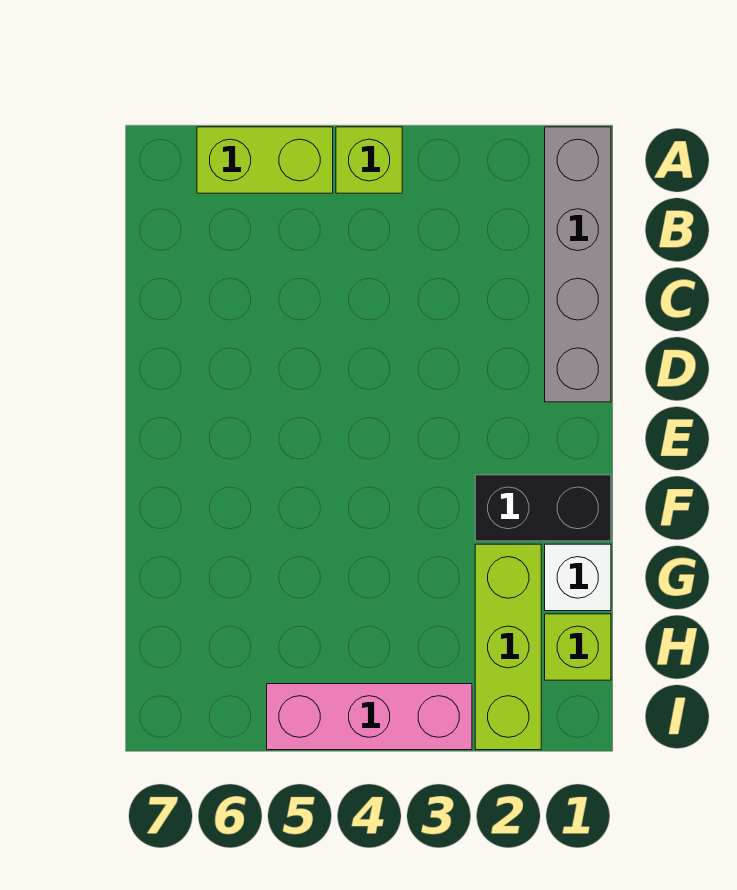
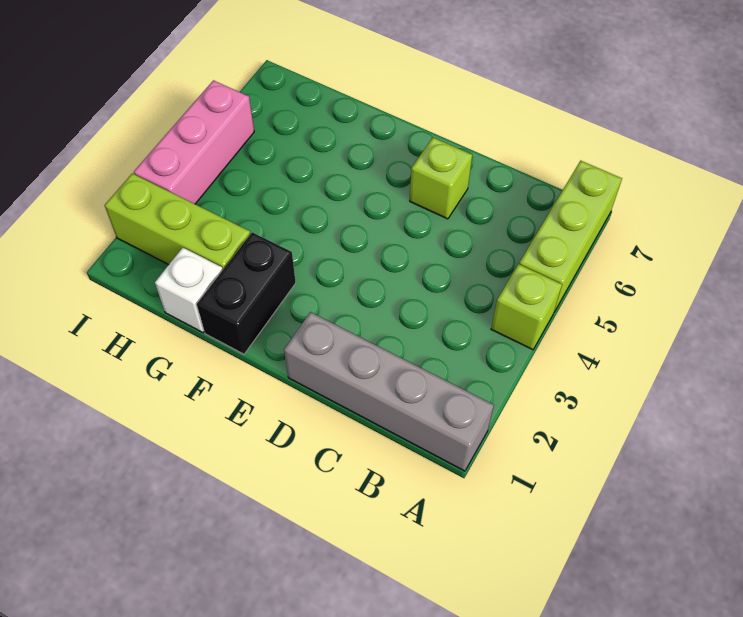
lime brick A5:A6 level 1 -> lime brick A5:A7 level 1
lime brick H1 level 1 -> lime brick D6 level 1

